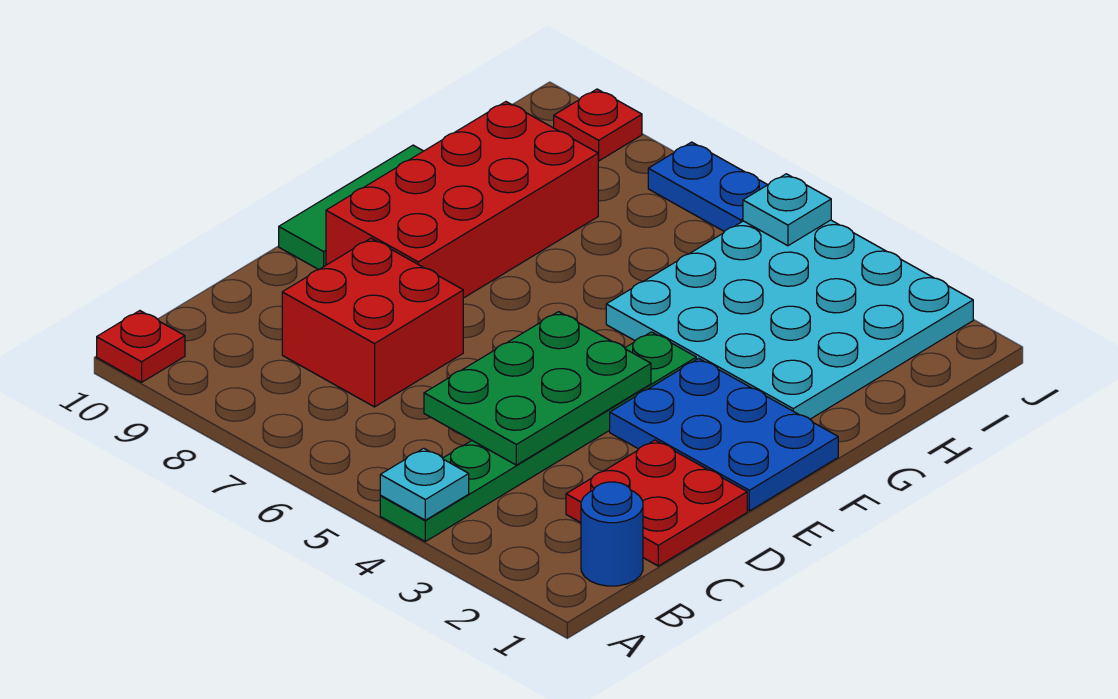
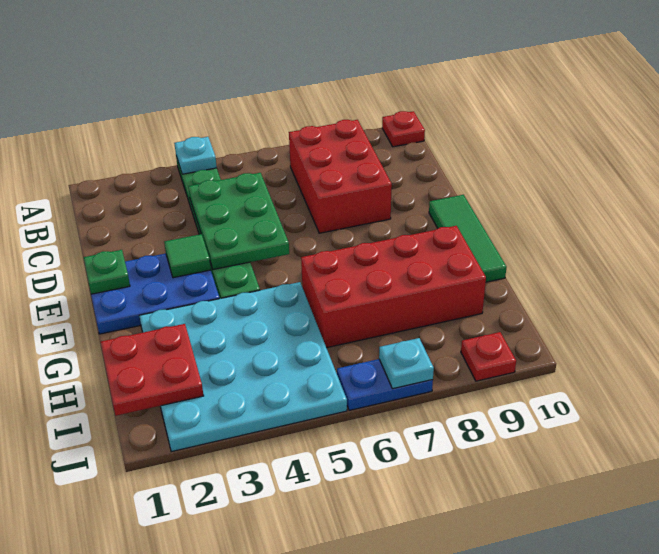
blue round brick B1 level 1 -> none
red plate C1:D2 level 1 -> red plate H1:I2 level 2
red brick C7:D8 level 1 -> red brick B7:D8 level 1
none -> green plate E1 level 2
none -> green tile E3 level 2
red brick E8:H9 level 1 -> red brick G6:H9 level 1
cyan plate J5 level 2 -> cyan plate J7 level 2

